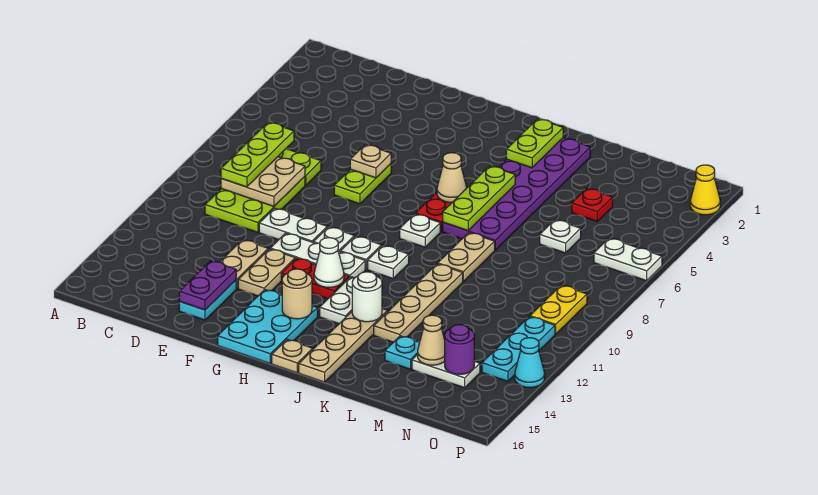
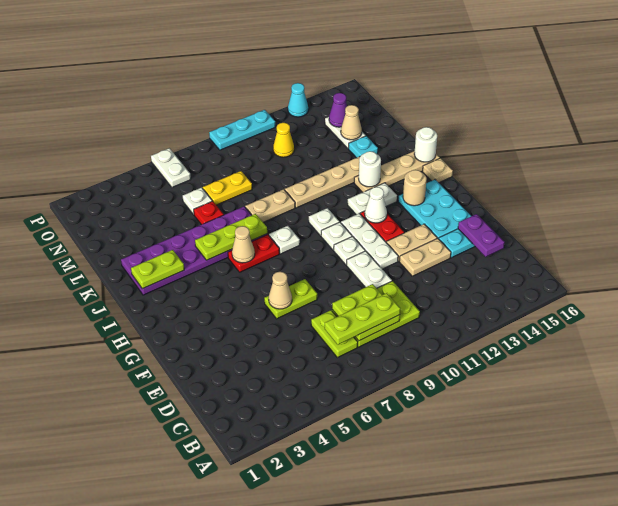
tan plate C8:D9 level 2 -> lime plate C8:D9 level 2
purple plate E14:E15 level 2 -> purple plate D15:E15 level 2
tan plate F6 level 2 -> tan cone F6 level 2
cyan plate G14:H16 level 1 -> cyan plate F14:H15 level 1
none -> white round brick J16 level 2
red plate M4 level 1 -> red plate L6 level 1
purple round brick N14 level 2 -> purple cone N14 level 2
yellow plate O9:O10 level 1 -> yellow plate M7:M8 level 1
cyan plate O11:O13 level 1 -> cyan plate P9:P11 level 1
yellow cone P2 level 1 -> yellow cone N11 level 1

